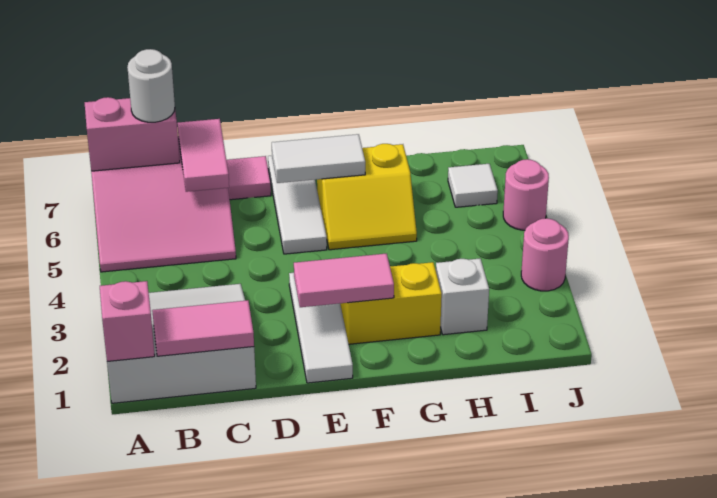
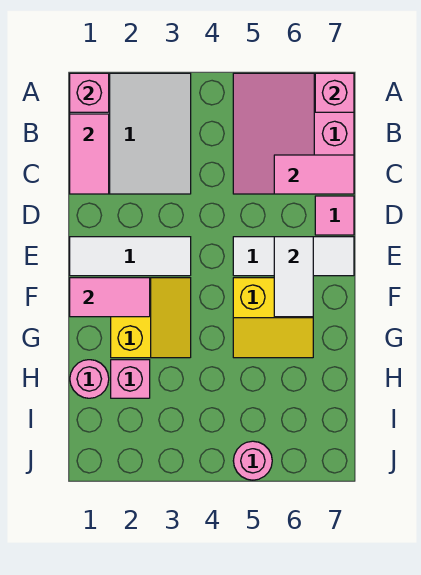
pink brick A7:B7 level 2 -> pink brick A7 level 2
white round brick B7 level 3 -> none
pink tile E2:F2 level 2 -> pink tile F1:F2 level 2
yellow slope F5:G6 level 1 top 6 -> yellow slope F5:G6 level 1 top F
white brick H2 level 1 -> pink brick H2 level 1
white tile I6 level 1 -> none
pink round brick J3 level 1 -> pink round brick H1 level 1

